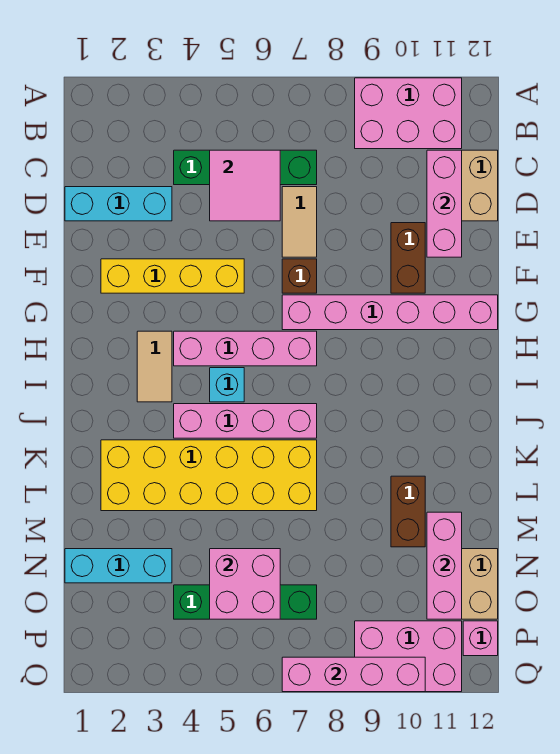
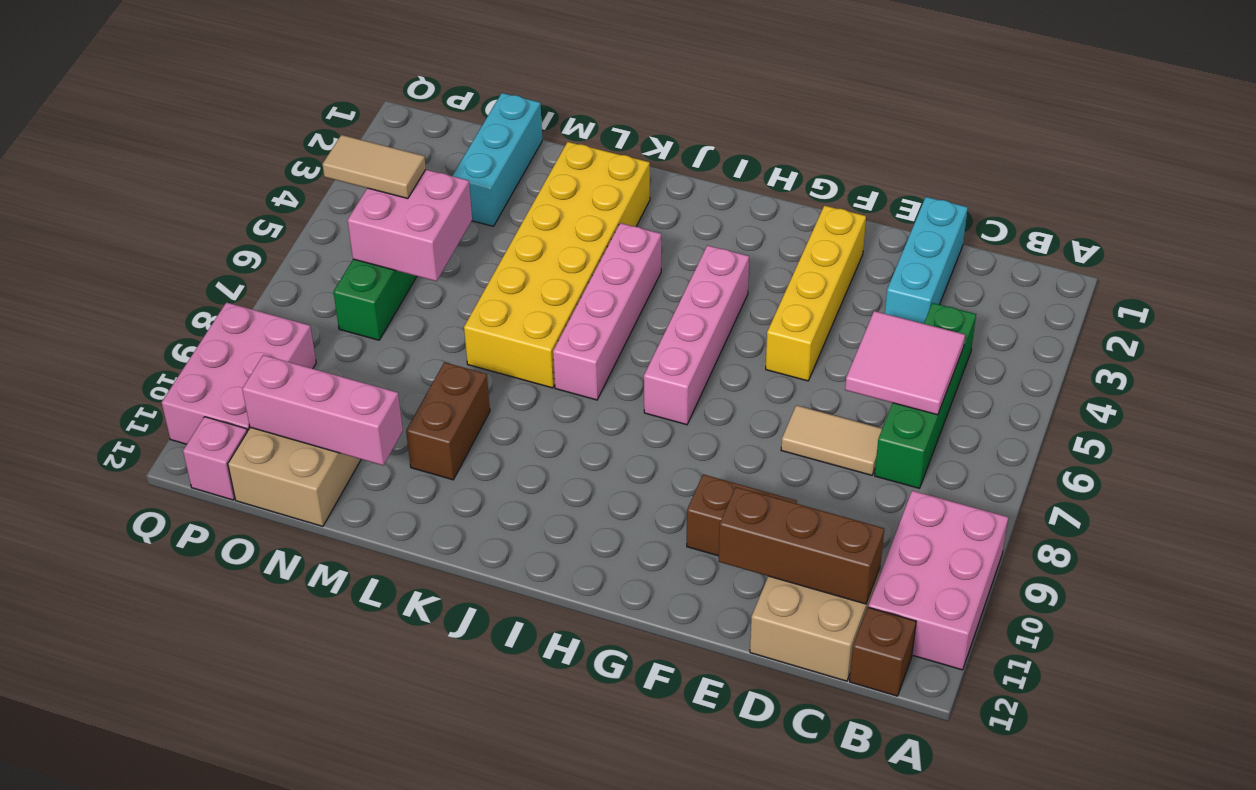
pink brick C11:E11 level 2 -> brown brick C11:E11 level 2
brown brick F7 level 1 -> brown brick B12 level 1
pink brick G7:G12 level 1 -> none
tan tile H3:I3 level 1 -> tan tile O5:P5 level 3
cyan brick I5 level 1 -> none
brown brick L10:M10 level 1 -> brown brick L9:L10 level 1
pink brick Q7:Q10 level 2 -> none

